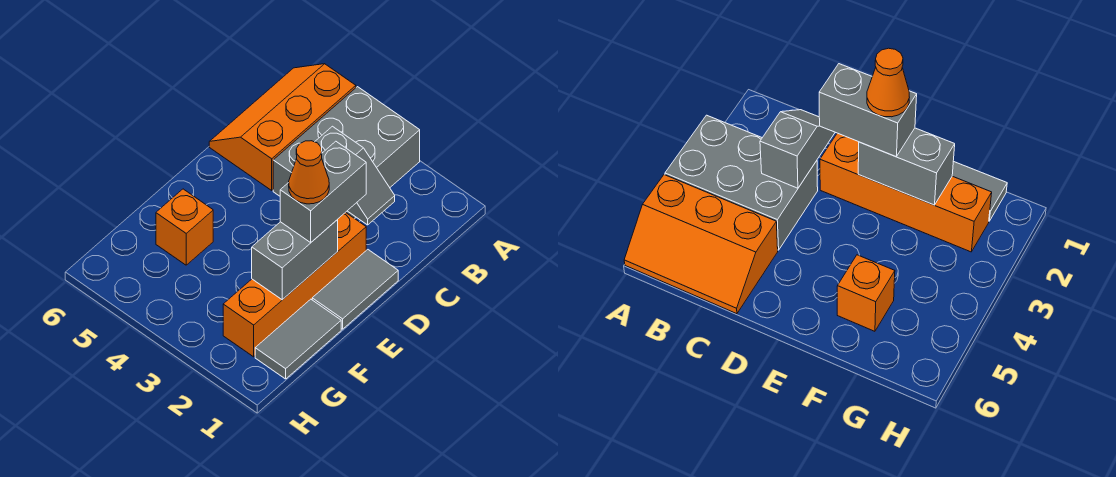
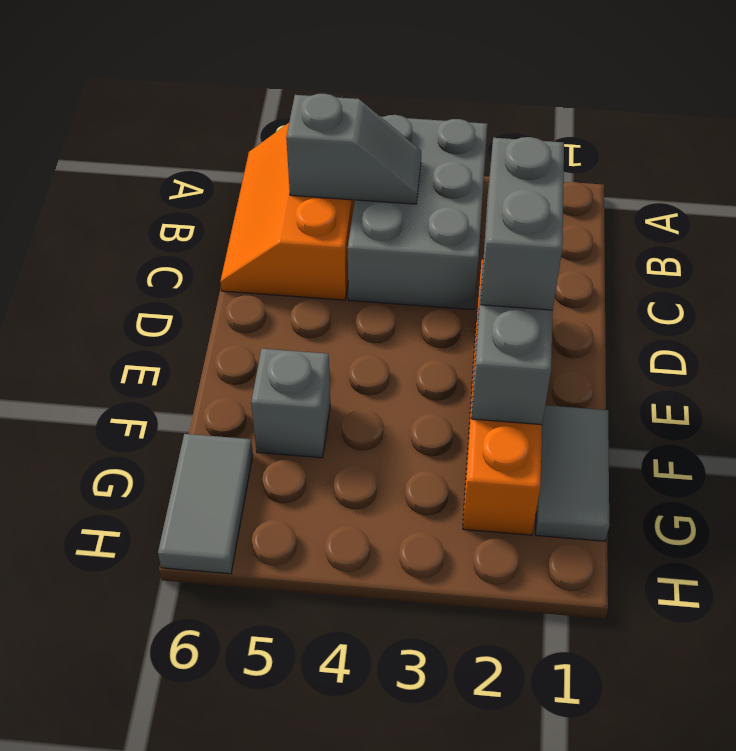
grey slope C2:C3 level 2 top 3 -> grey slope B4:B5 level 2 top 5
grey tile D1:E1 level 1 -> grey tile G6:H6 level 1
orange cone E2 level 4 -> none
orange brick F5 level 1 -> grey brick F5 level 1

